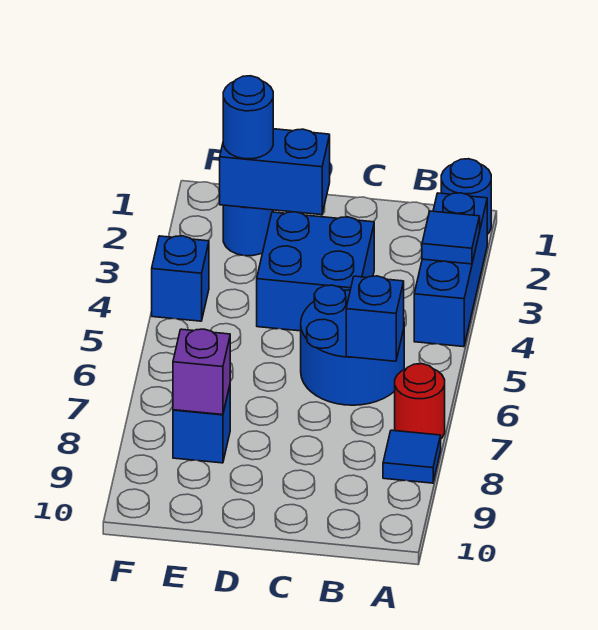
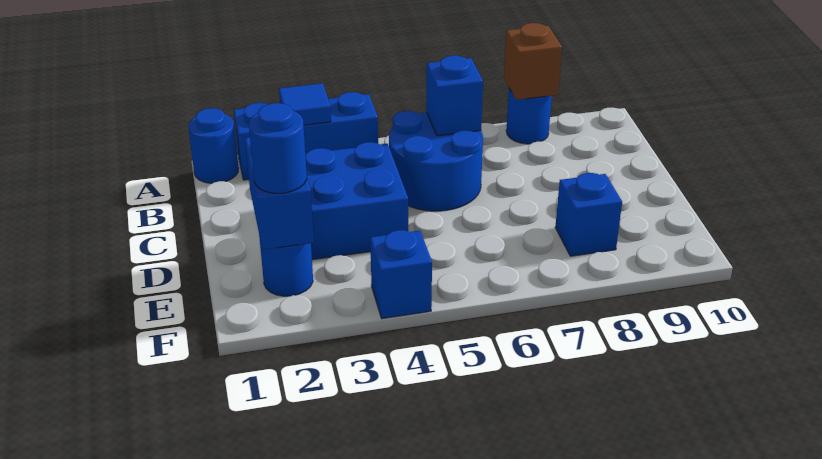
red round brick A7 level 1 -> none
blue tile A8 level 1 -> blue round brick A8 level 1
none -> brown brick A8 level 2
purple brick E8 level 2 -> none

